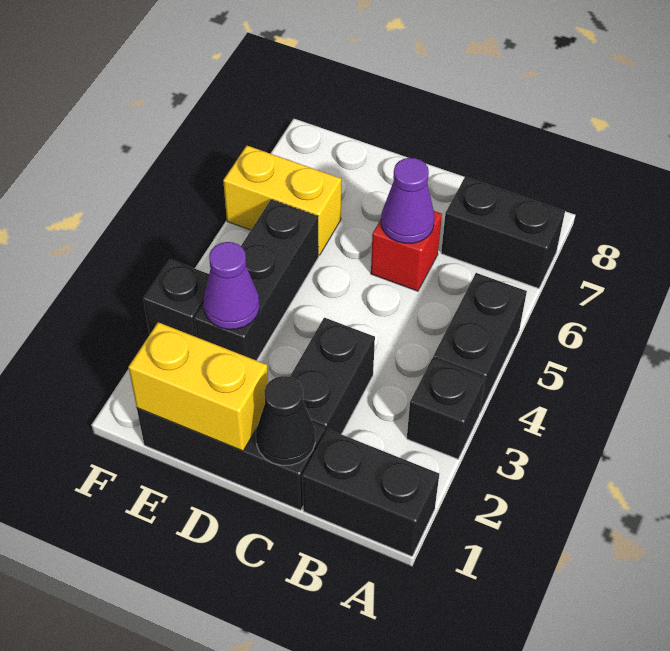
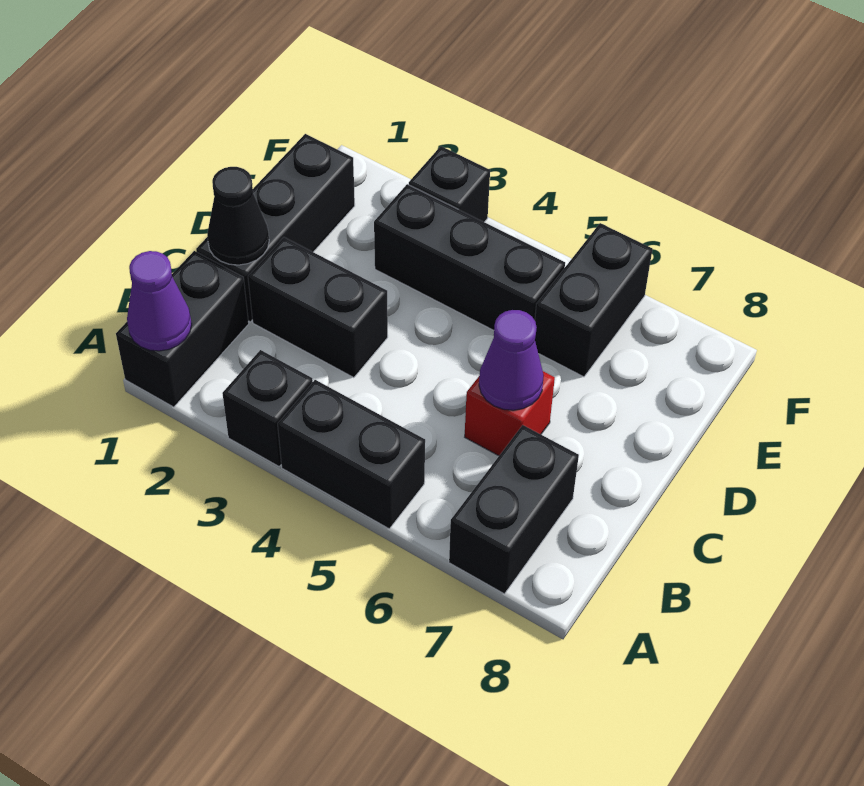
yellow brick D1:E1 level 2 -> none
purple cone E3 level 2 -> purple cone A1 level 2
yellow brick E6:F6 level 1 -> black brick E6:F6 level 1

